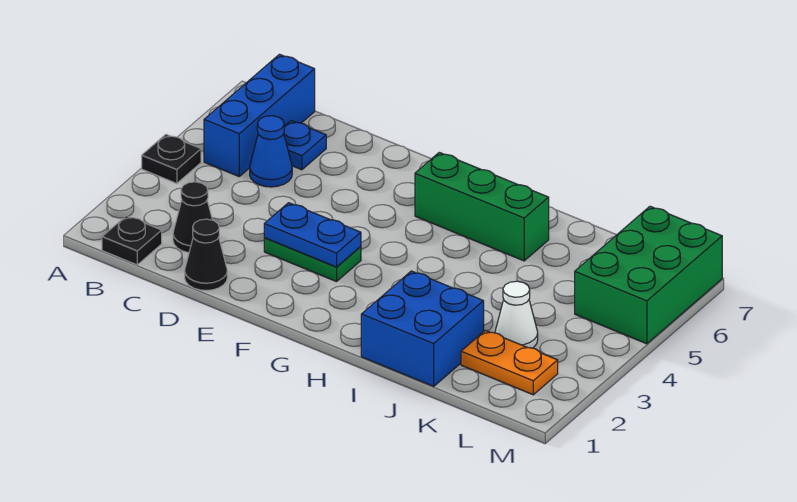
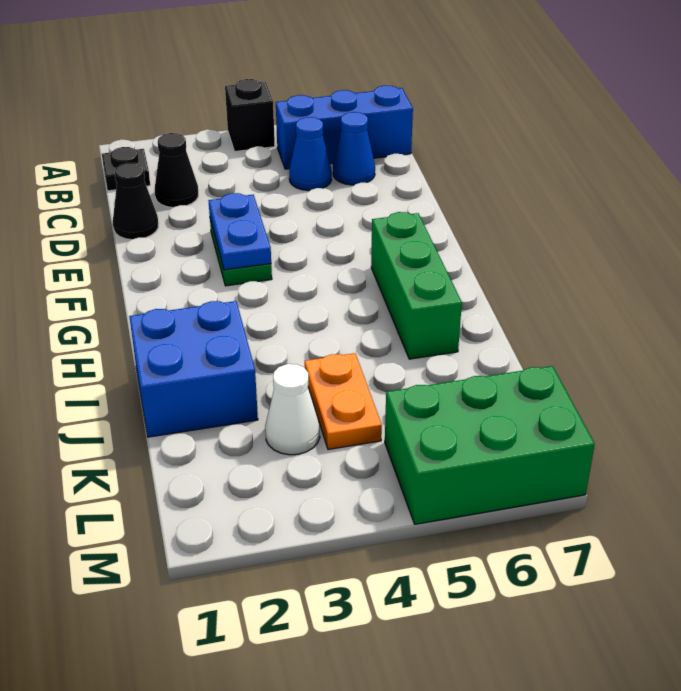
black plate A4 level 1 -> black brick A4 level 1
blue plate C6 level 1 -> blue cone C6 level 1
orange plate K2:L2 level 1 -> orange plate J4:K4 level 1

